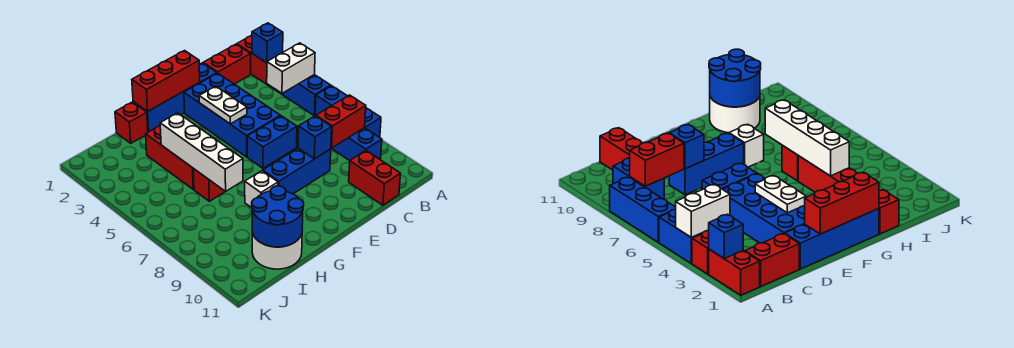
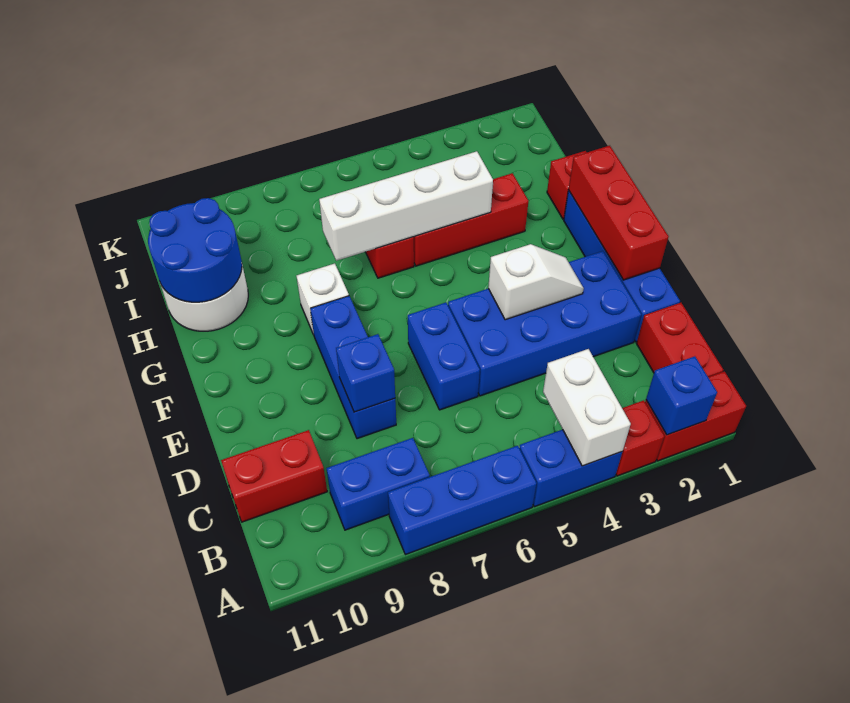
red brick B8:C8 level 2 -> none
white plate E3:E4 level 2 -> white slope E3:E4 level 2 top 4

